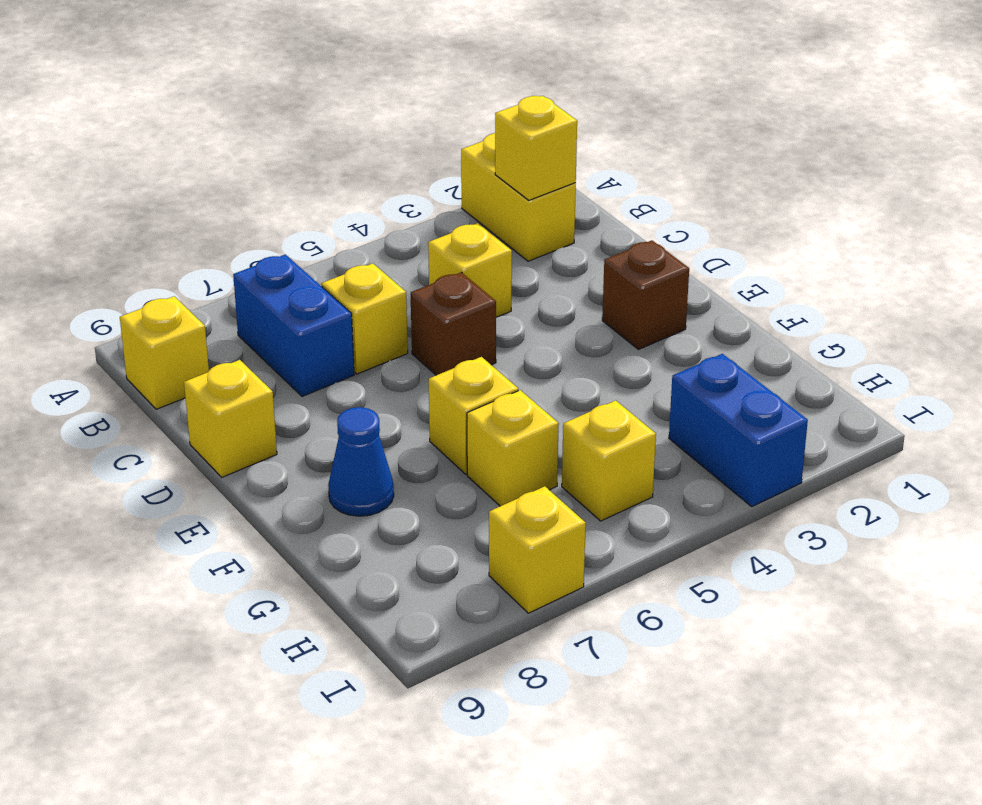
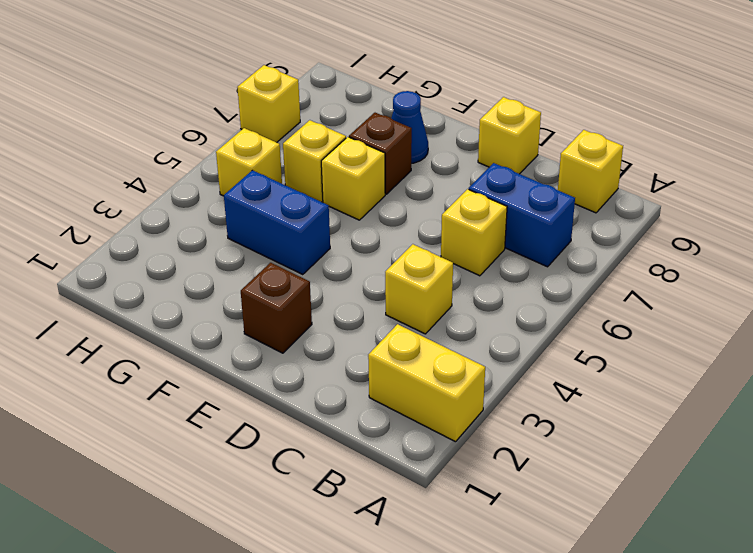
yellow brick B2 level 2 -> none
brown brick D5 level 1 -> brown brick F7 level 1
blue brick H3:I3 level 1 -> blue brick F4:G4 level 1

